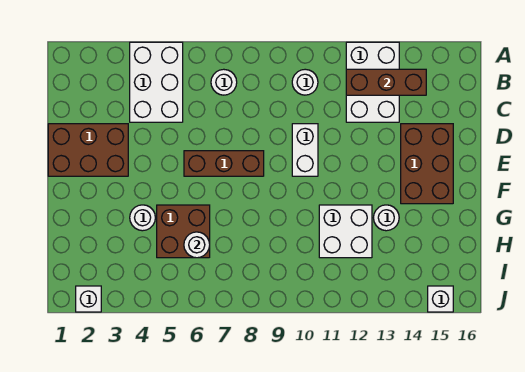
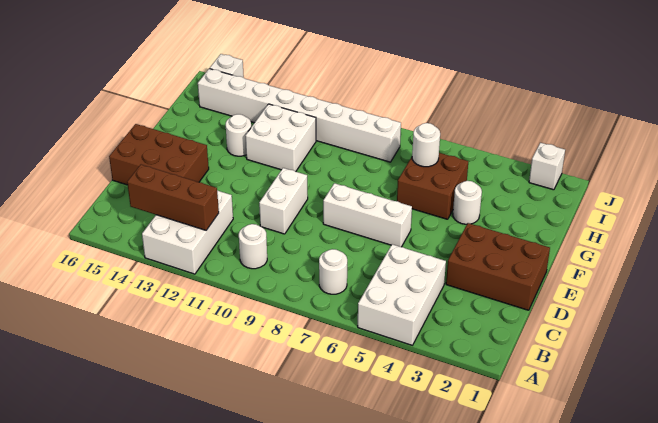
brown brick D14:F15 level 1 -> brown brick D14:E16 level 1
brown brick E6:E8 level 1 -> white brick E6:E8 level 1
none -> white brick I8:I15 level 1

